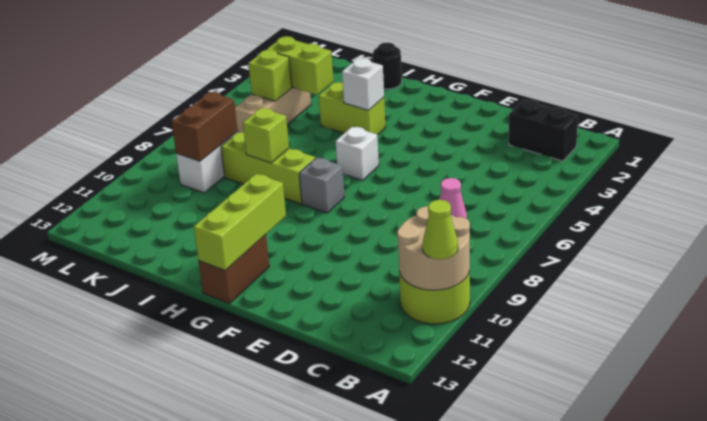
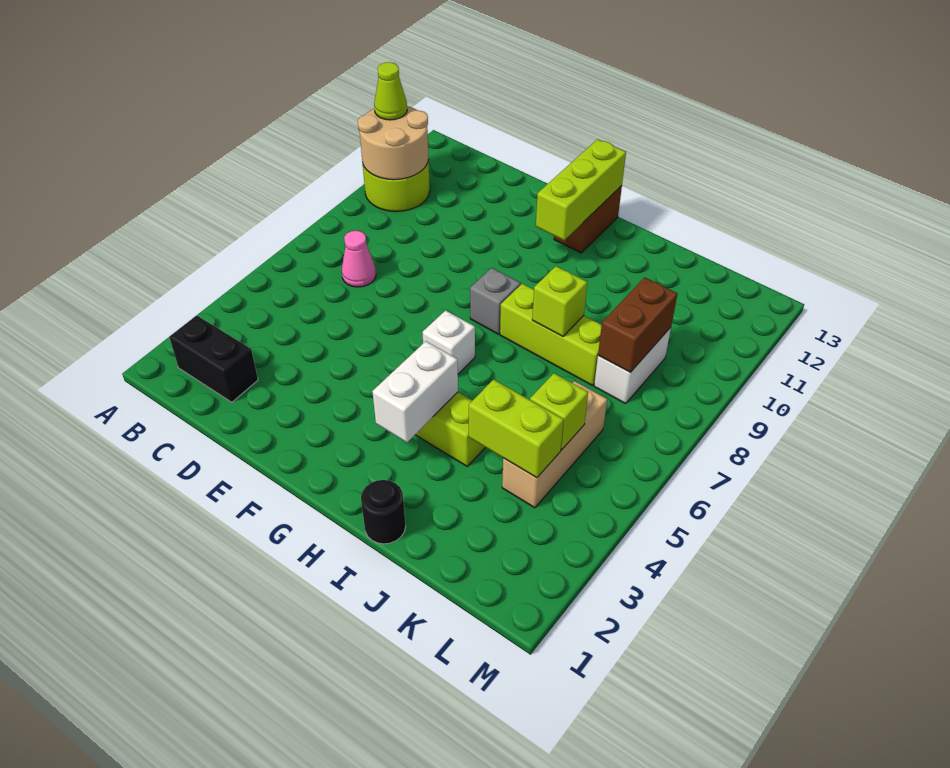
white brick H4 level 2 -> white brick H3:H4 level 2

